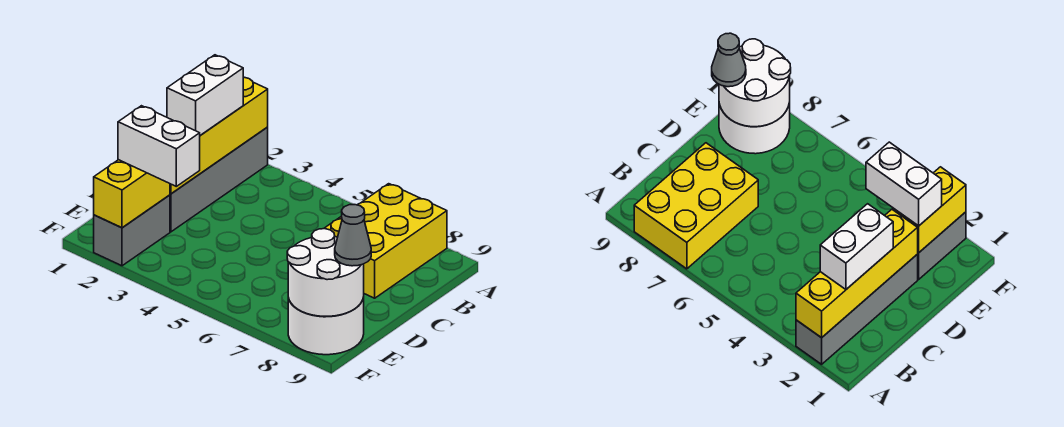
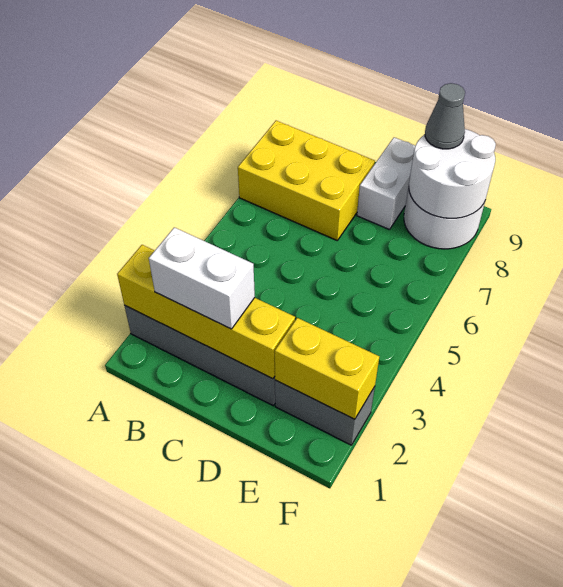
white brick E2:E3 level 3 -> white brick D8:D9 level 1

